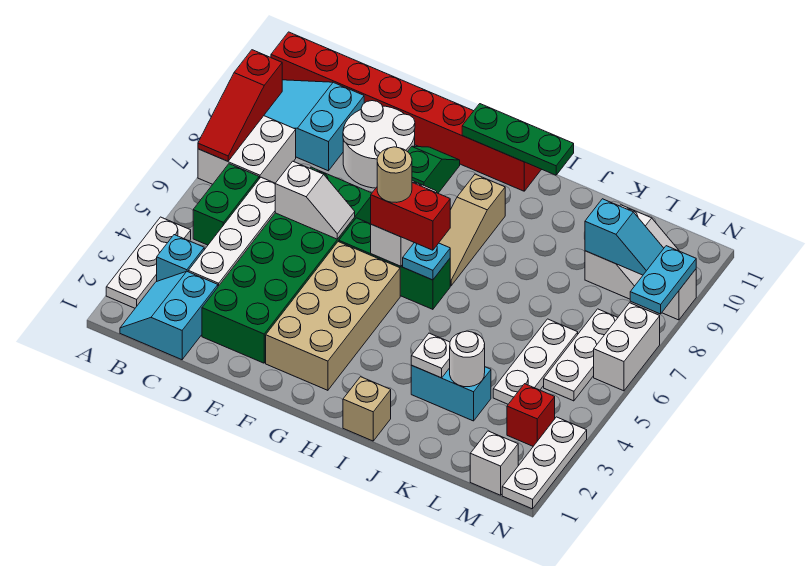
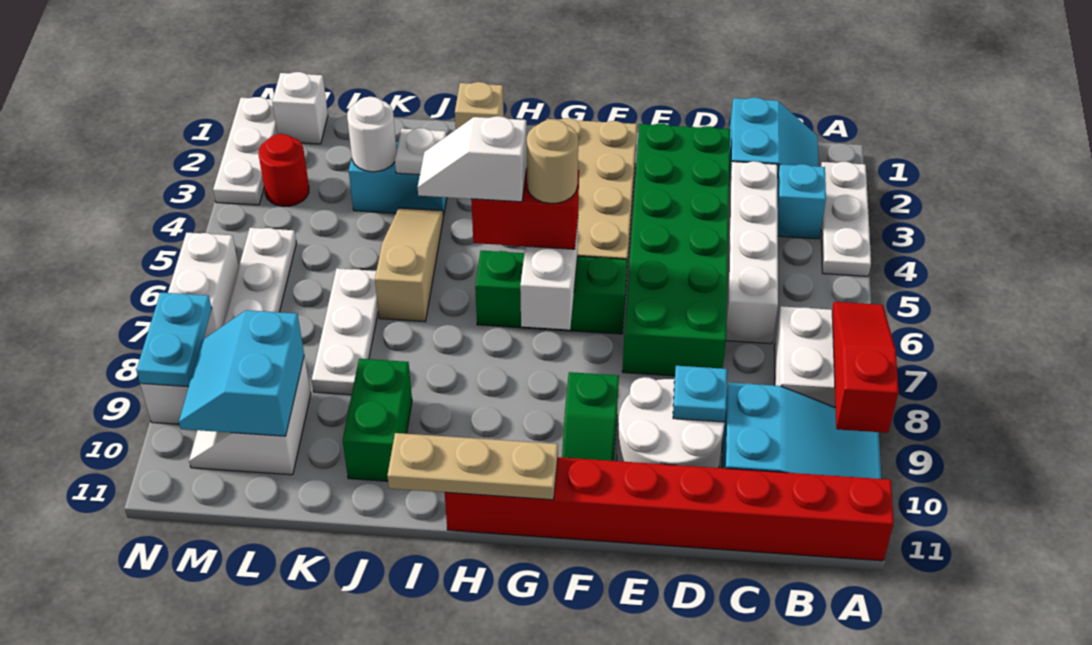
green brick B5:B6 level 1 -> green brick J9:J10 level 1
white slope D6:E6 level 2 top D -> white slope H6:I6 level 4 top H
green plate G11:I11 level 2 -> tan plate G11:I11 level 2
cyan plate H6 level 2 -> cyan plate D9 level 2
tan slope H7:H9 level 1 top 9 -> tan slope J4:J6 level 1 top 6
white plate L4:L6 level 1 -> white plate K6:K8 level 1
cyan slope L9:M9 level 2 top L -> cyan slope L9:M10 level 2 top L
red brick M3 level 1 -> red round brick M3 level 1

